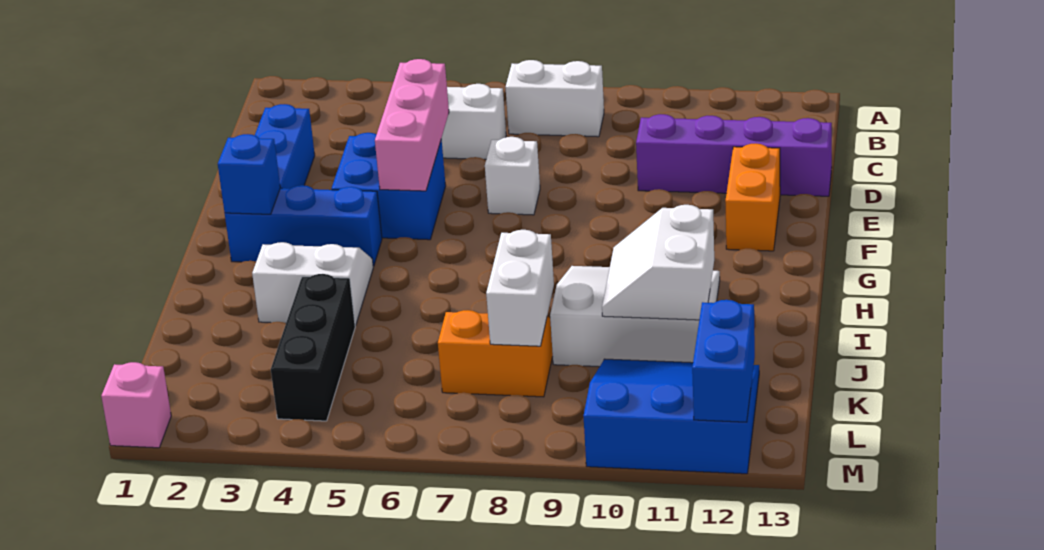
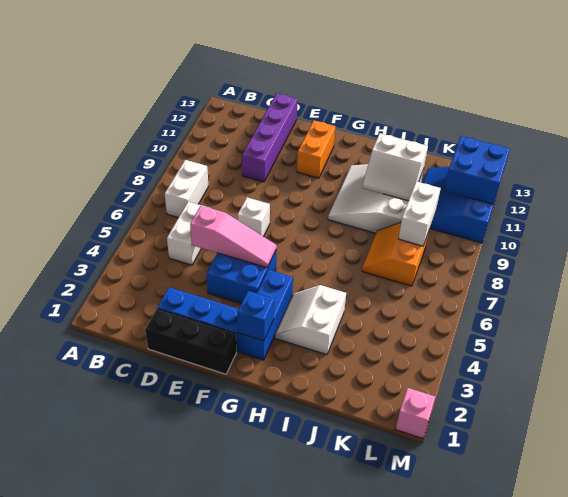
pink brick D5:F5 level 2 -> pink slope D5:F5 level 2 top D
orange brick E12:F12 level 1 -> orange brick F11:F12 level 1
black brick J4:L4 level 1 -> black brick D1:F1 level 1
white brick J8:K8 level 2 -> white brick K8:K9 level 2
blue brick L12:M12 level 2 -> blue brick L11:M12 level 2

